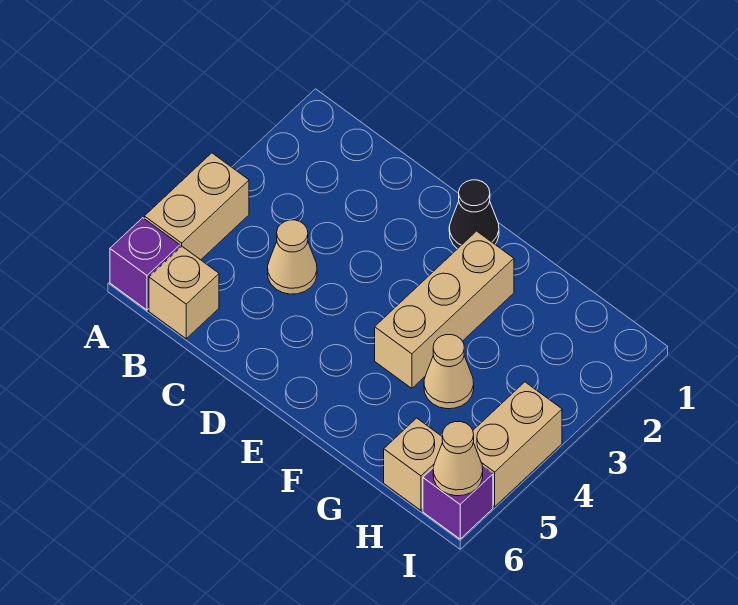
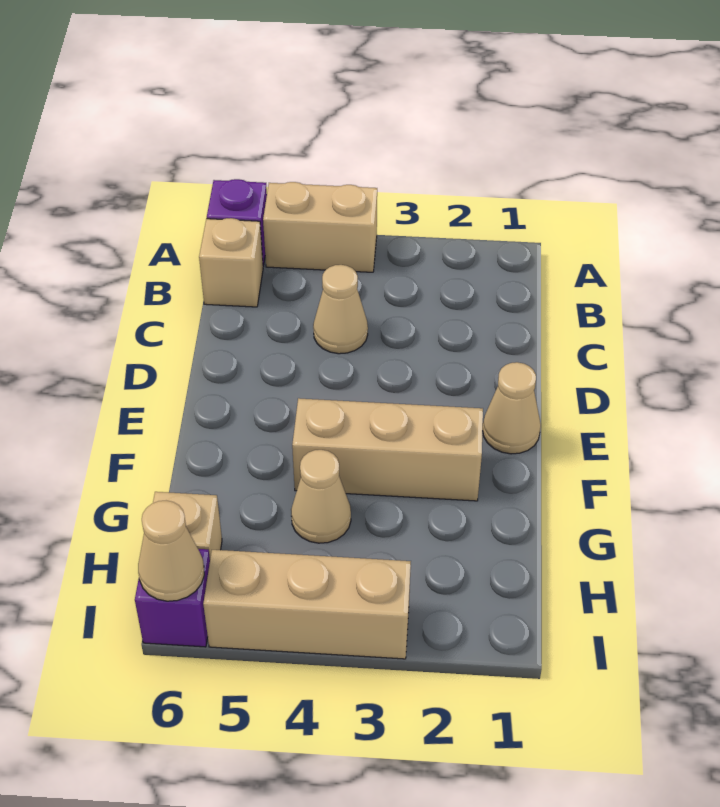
black cone E1 level 1 -> tan cone E1 level 1
tan brick I4:I5 level 1 -> tan brick I3:I5 level 1

